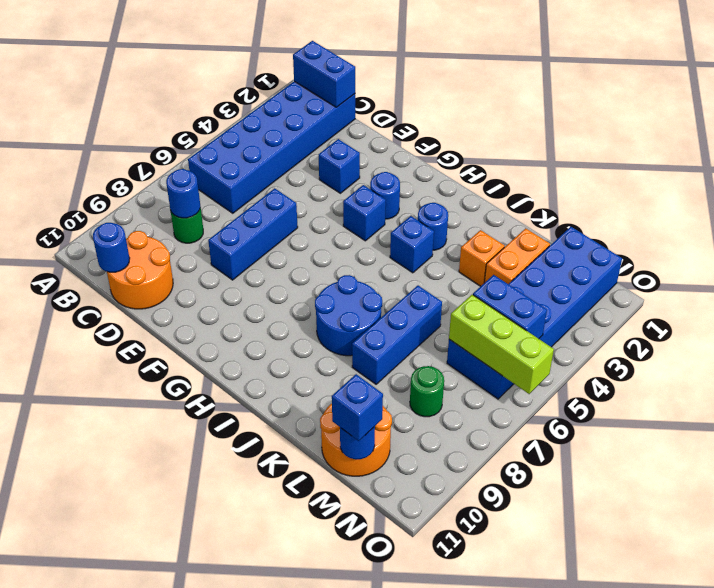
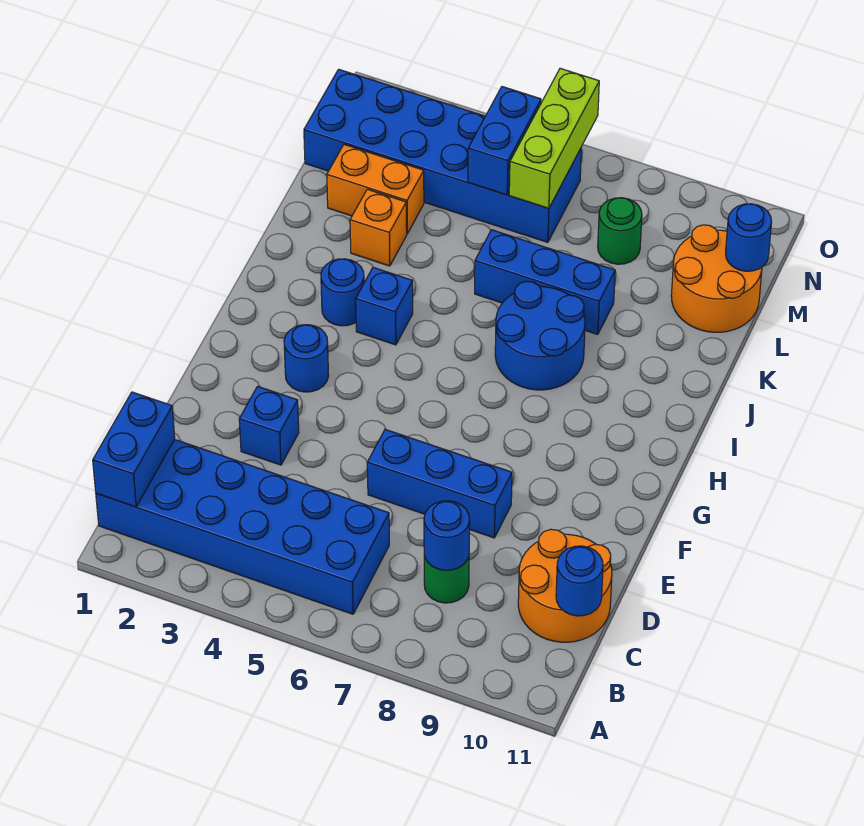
blue brick G4 level 1 -> none
blue brick M11 level 3 -> none

